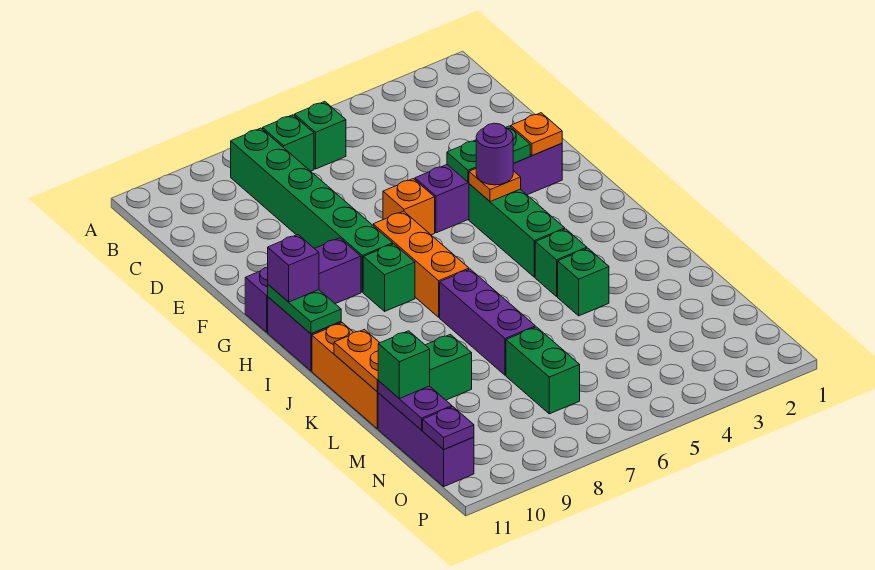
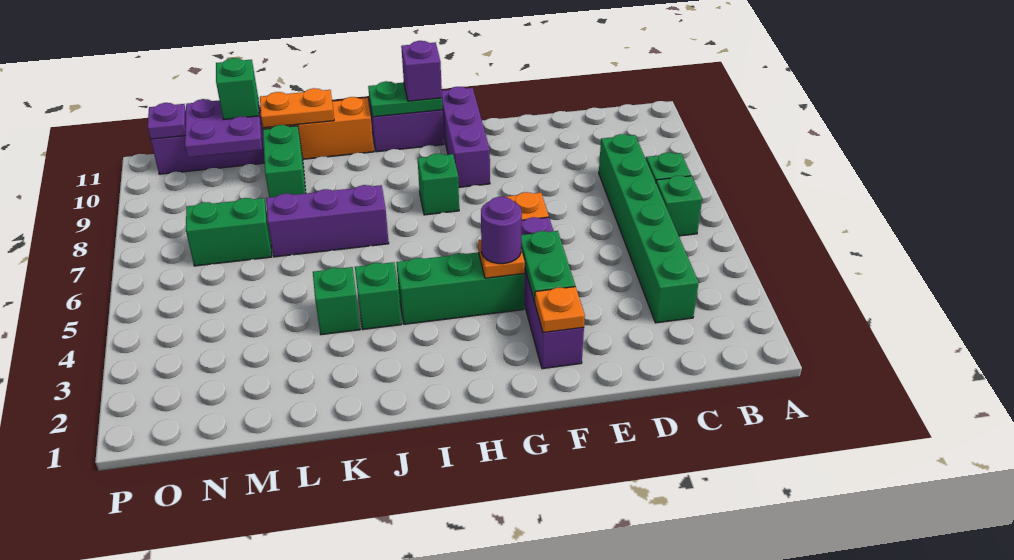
green brick B8:G8 level 1 -> green brick C3:C8 level 1
orange brick G7:I7 level 1 -> none
purple plate M11:N11 level 2 -> purple plate M10:N11 level 2

